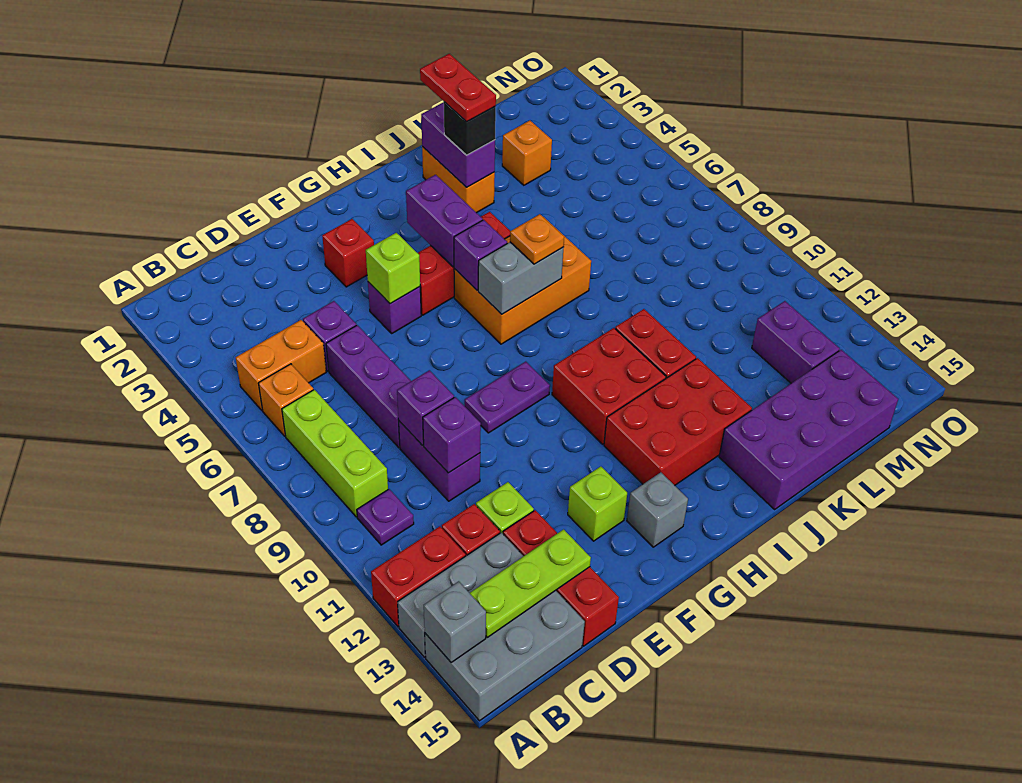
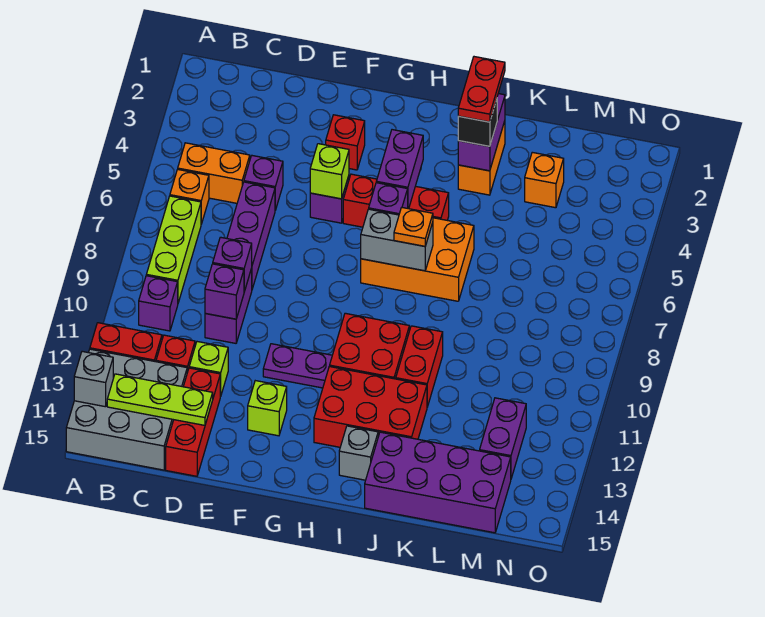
purple plate B10 level 1 -> purple brick B10 level 1
purple plate F9:G9 level 1 -> purple plate F11:G11 level 1
grey brick G14 level 1 -> grey brick I14 level 1

